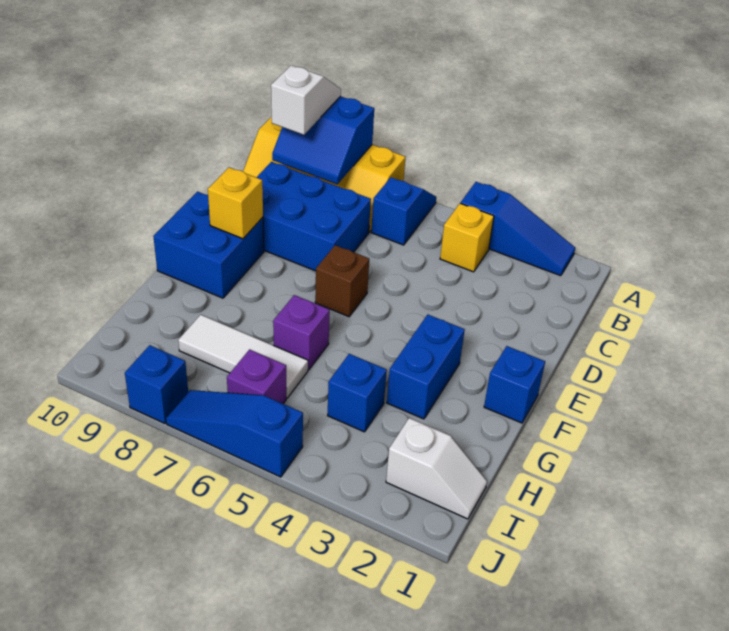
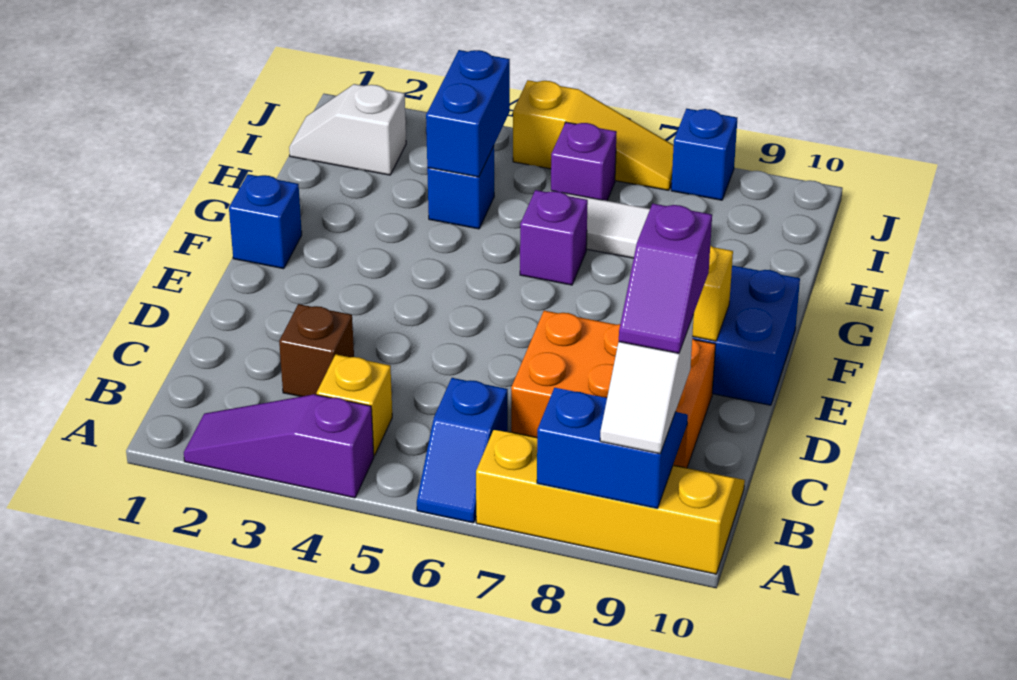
blue slope A2:A4 level 1 top 4 -> purple slope A2:A4 level 1 top 4
none -> purple slope B9:C9 level 4 top C
blue brick C7:D9 level 1 -> orange brick C7:D9 level 1
brown brick E6 level 1 -> brown brick C3 level 1
blue brick F3:G3 level 1 -> blue brick H4:I4 level 2
blue slope J5:J7 level 1 top 5 -> yellow slope J5:J7 level 1 top 5

